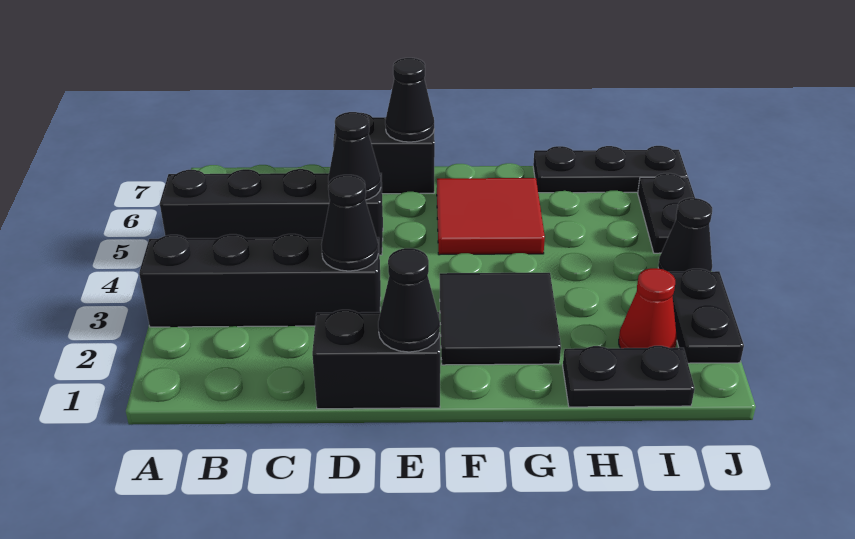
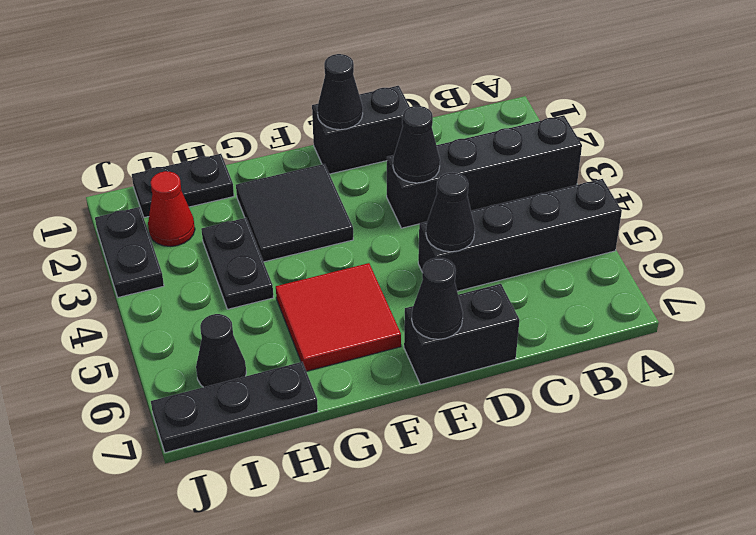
black cone J4 level 1 -> black cone I6 level 1
black plate J5:J6 level 1 -> black plate H3:H4 level 1

